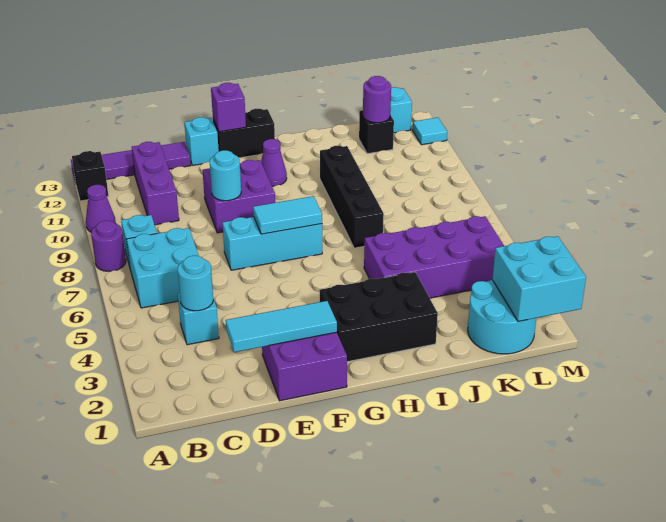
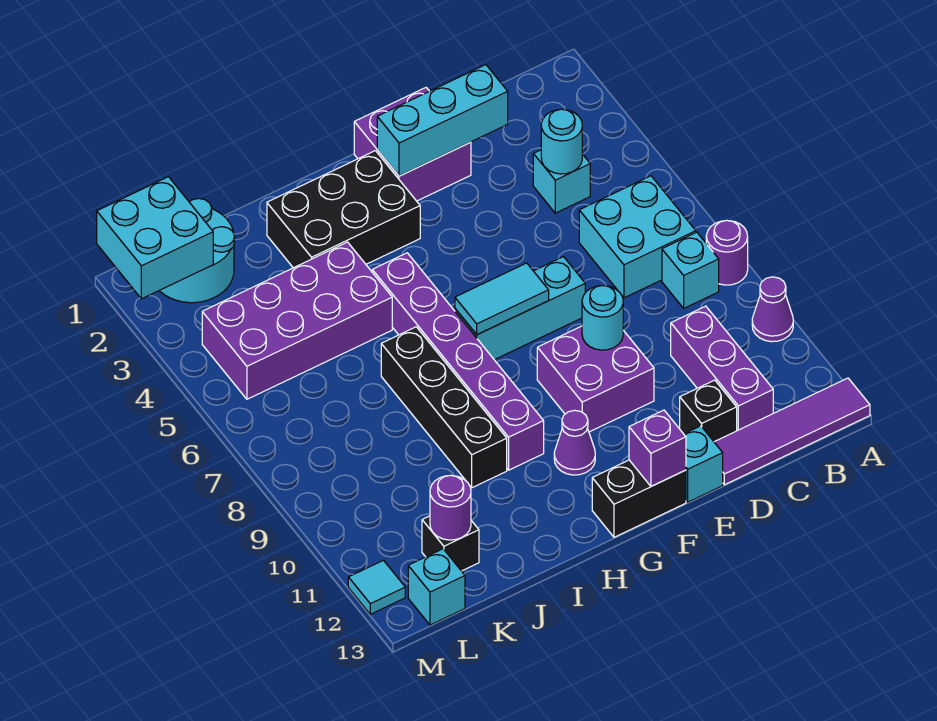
black brick A12 level 1 -> black brick D12 level 1
cyan tile D2:F2 level 2 -> cyan brick D2:F2 level 2
none -> purple brick H5:H10 level 1

